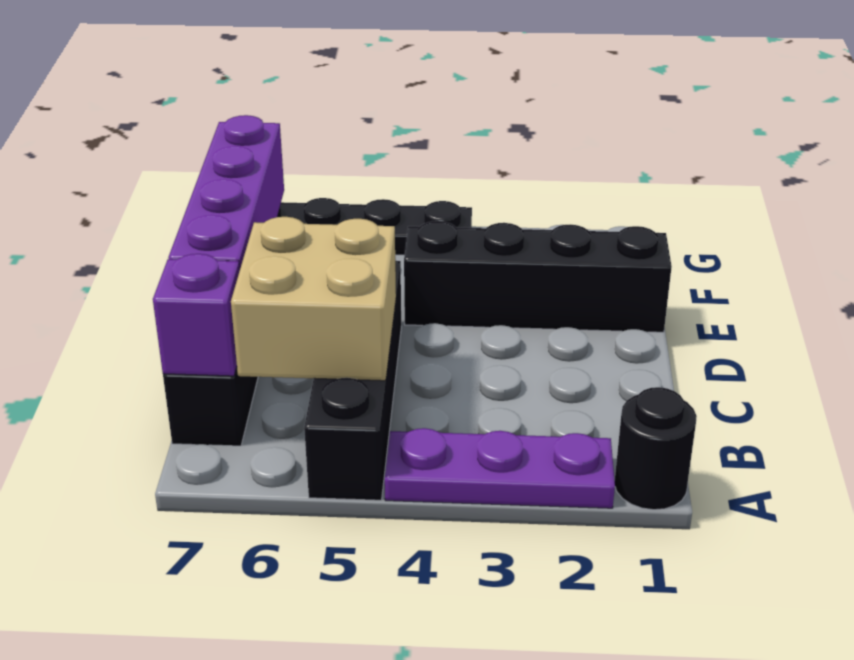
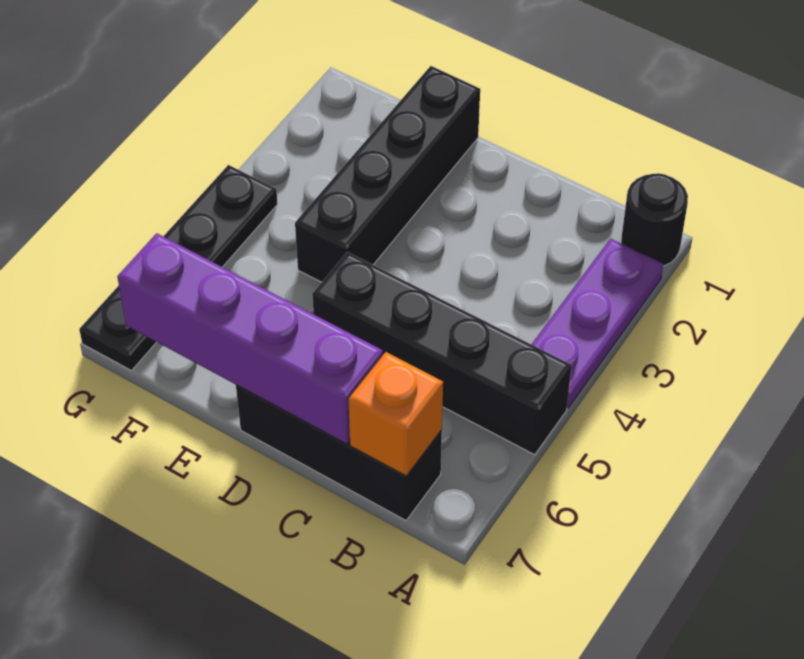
tan brick B5:C6 level 2 -> none
purple brick B7 level 2 -> orange brick B7 level 2

